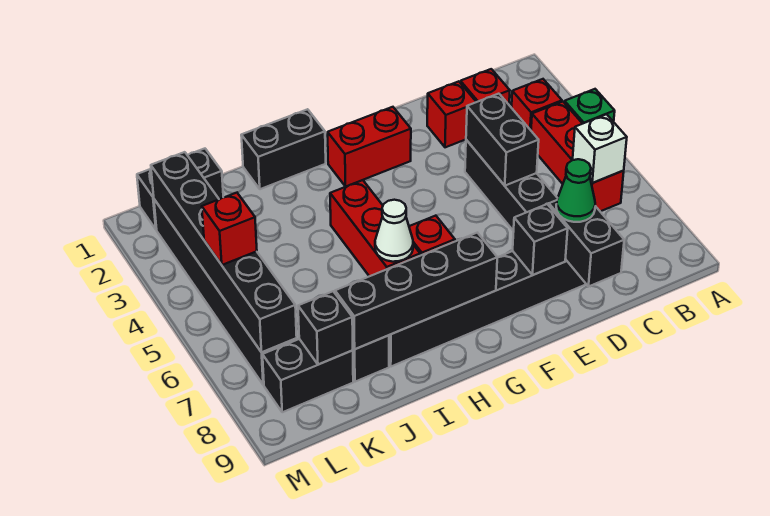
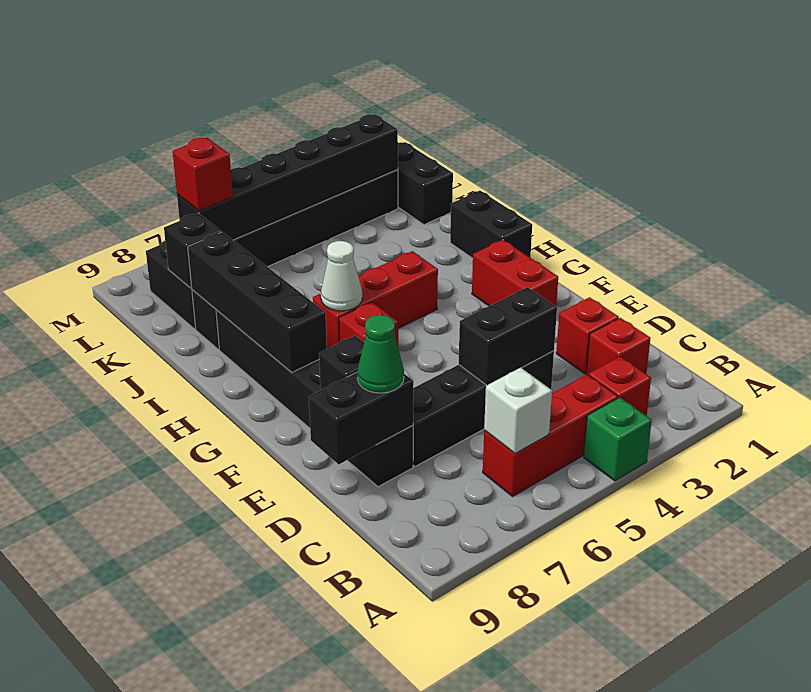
red brick L5 level 3 -> red brick L7 level 3

